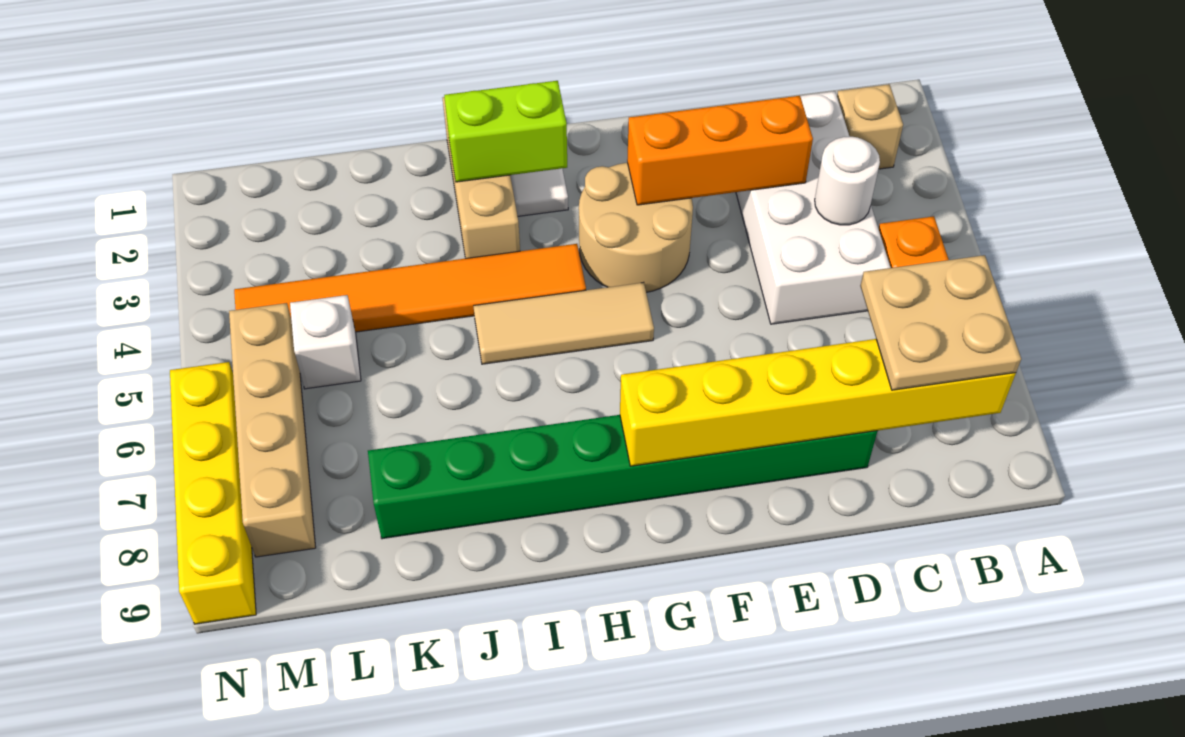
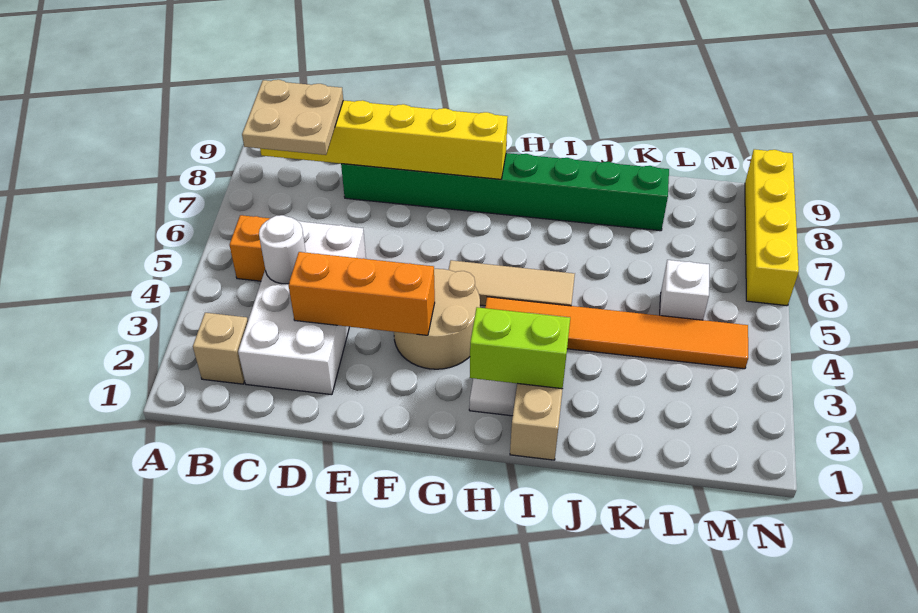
tan brick M5:M8 level 1 -> none

